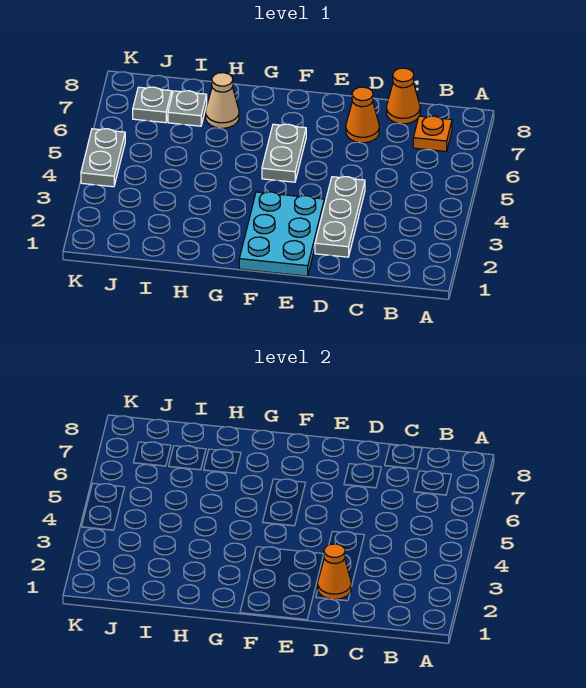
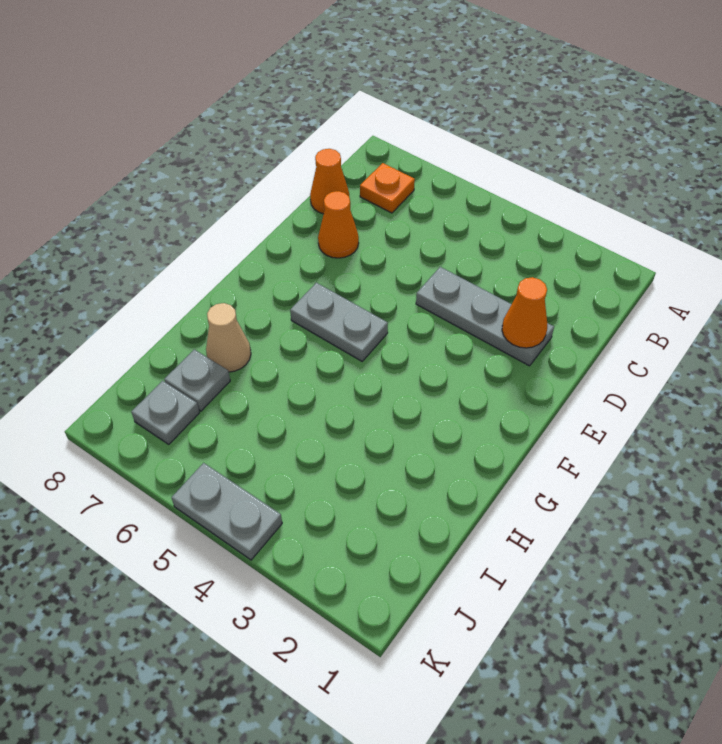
cyan plate E1:F3 level 1 -> none

